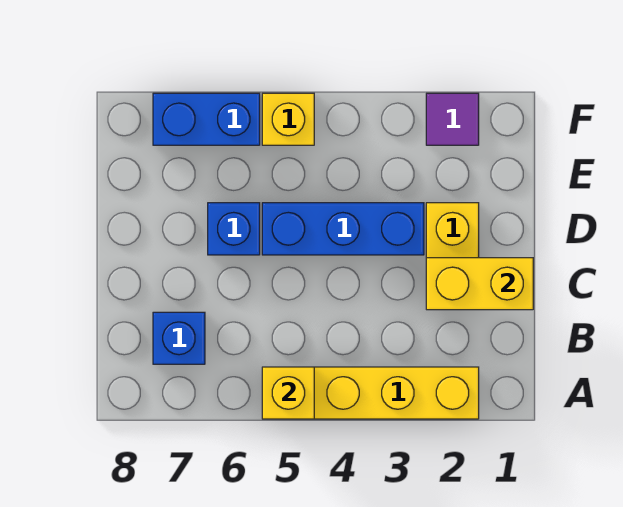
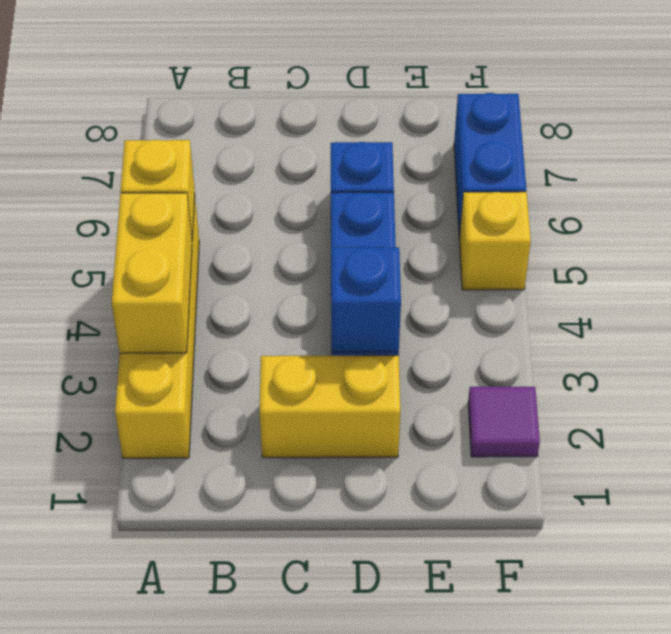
blue brick B7 level 1 -> blue brick D3 level 2
yellow brick C1:C2 level 2 -> yellow brick A3:A4 level 2

